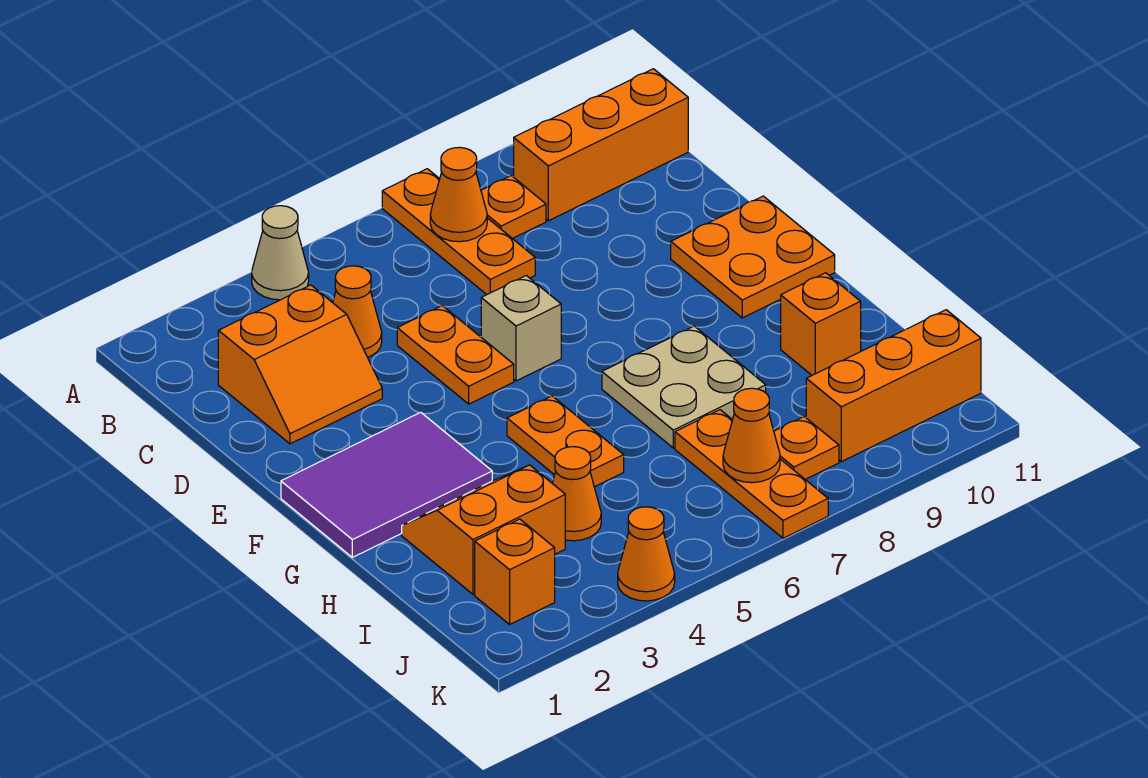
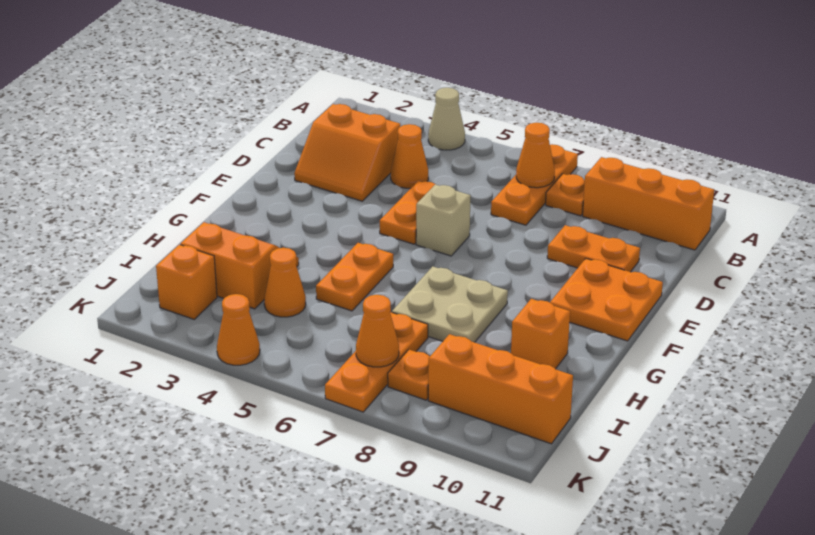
none -> orange plate D9:D10 level 1
purple tile F1:G3 level 1 -> none

